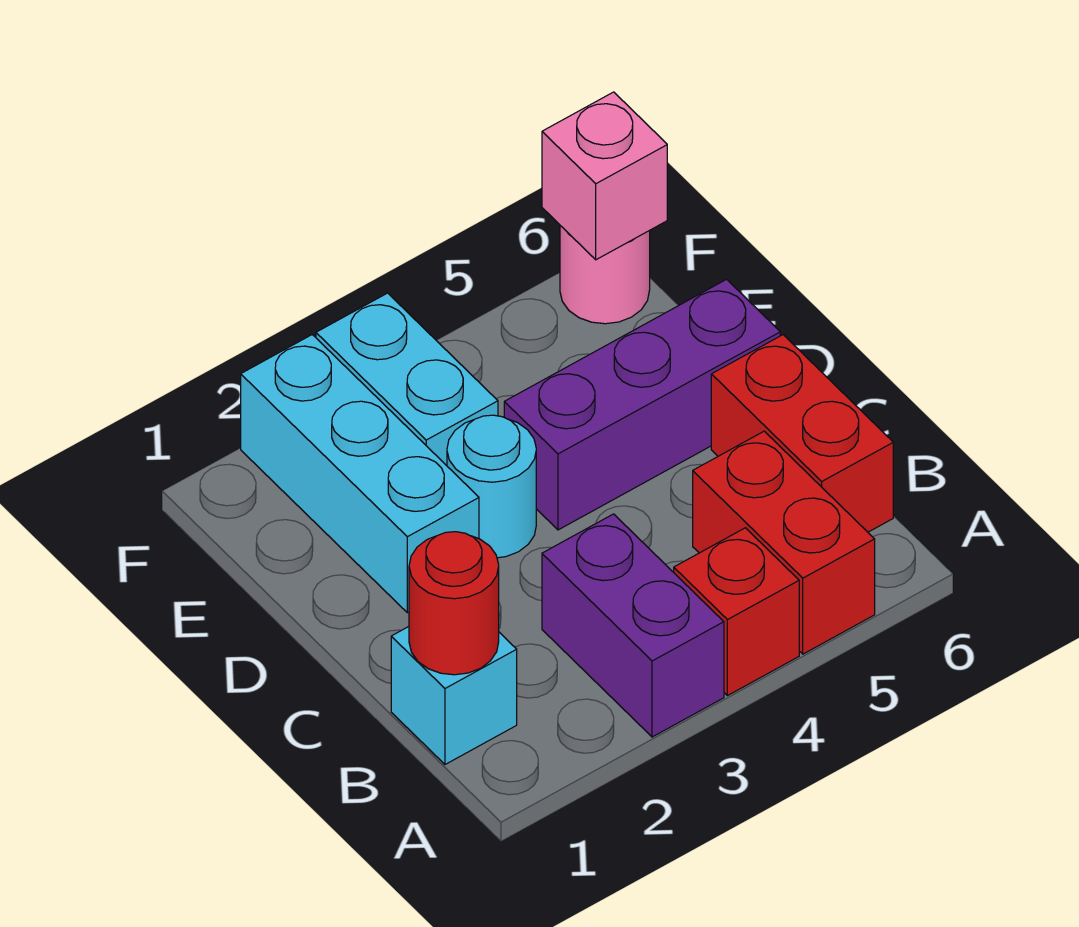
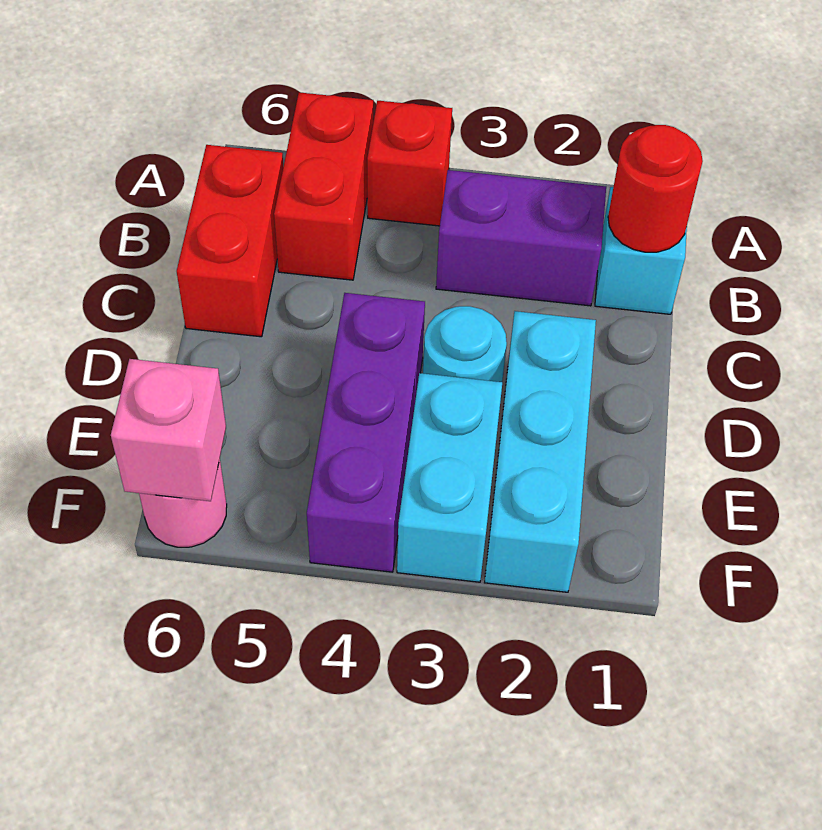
purple brick A3:B3 level 1 -> purple brick B2:B3 level 1
purple brick D4:D6 level 1 -> purple brick D4:F4 level 1

